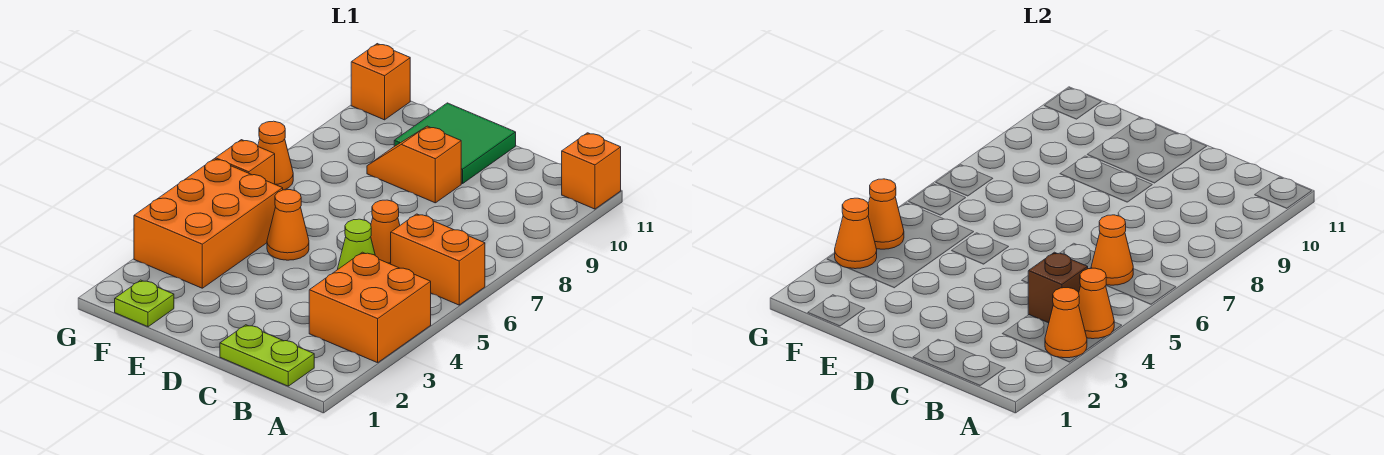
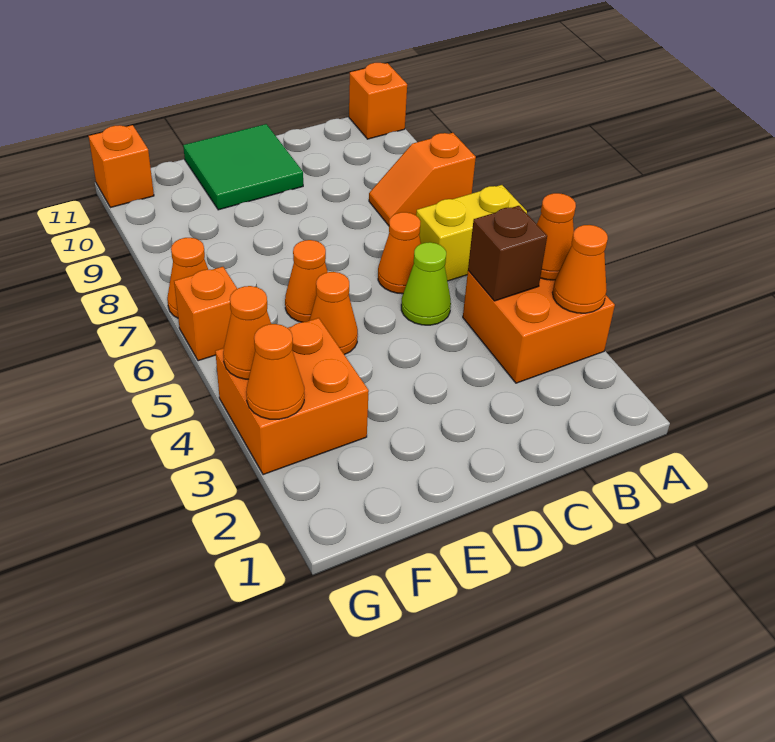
orange brick A6:B6 level 1 -> yellow brick A6:B6 level 1
lime plate B1:C1 level 1 -> none
orange cone B6 level 2 -> orange cone E6 level 1
orange slope D9:E9 level 1 top D -> orange slope A8:B8 level 1 top A
lime plate F1 level 1 -> none
orange brick F3:G5 level 1 -> orange brick F3:G4 level 1

